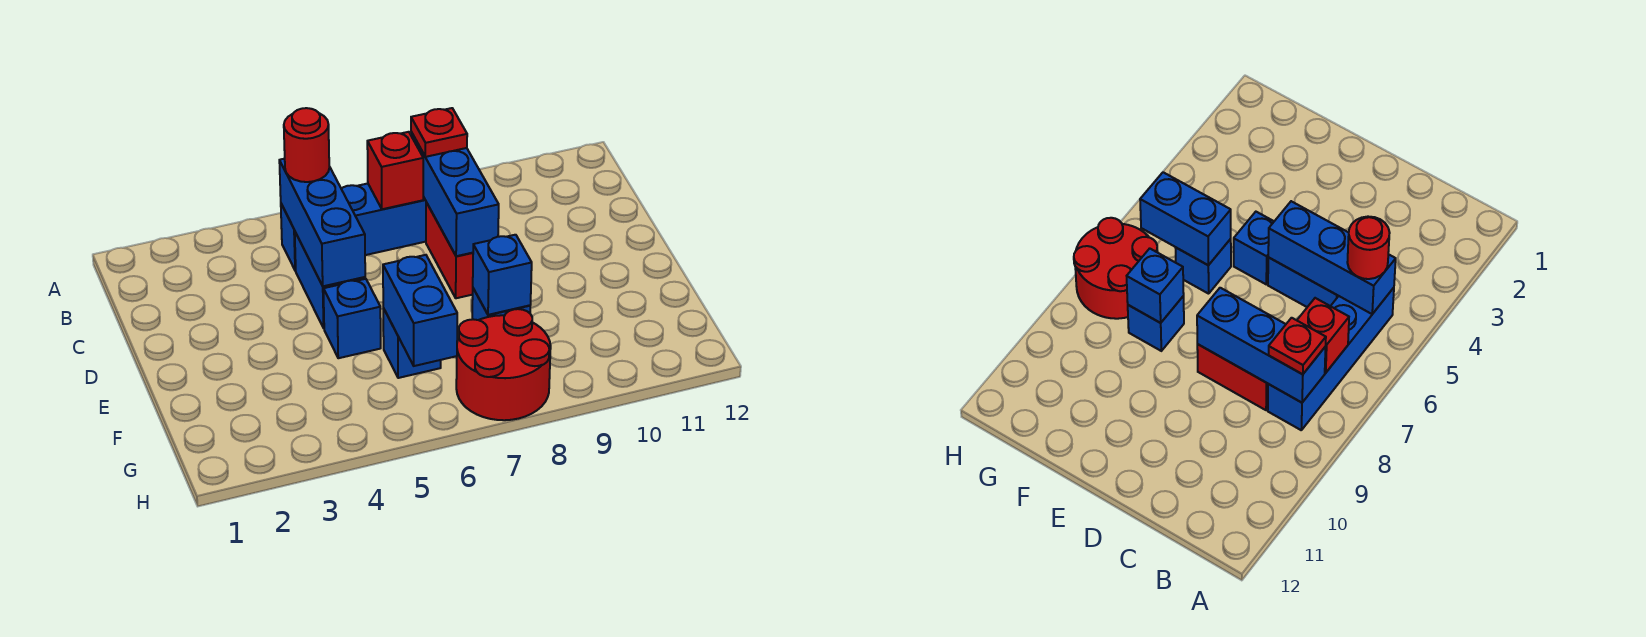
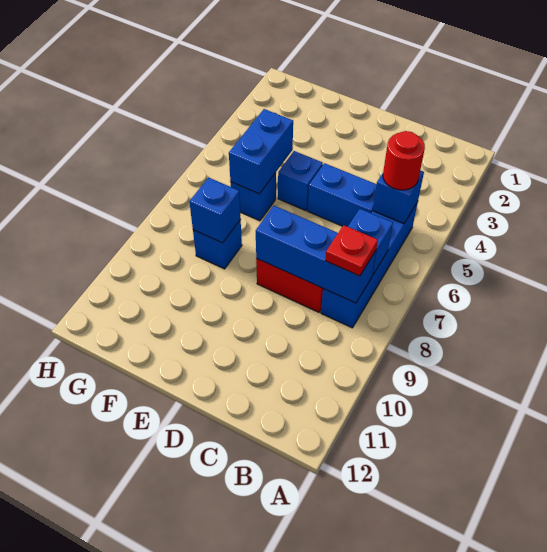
blue brick B5:D5 level 2 -> blue brick B5 level 2
red brick B7 level 2 -> blue brick B7 level 2
blue brick F6:G6 level 2 -> blue brick F5:F6 level 2
red round brick G7:H8 level 1 -> none

